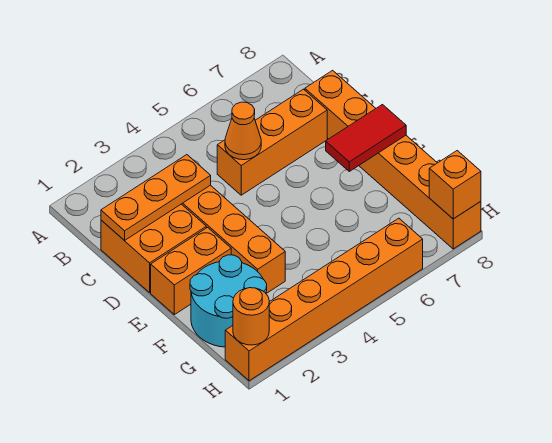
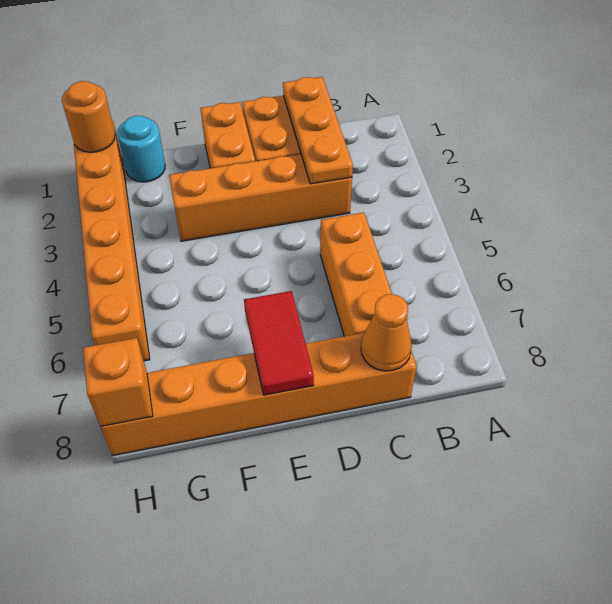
orange cone C5 level 2 -> orange cone C8 level 2
cyan round brick F1:G2 level 1 -> cyan round brick G1 level 1

